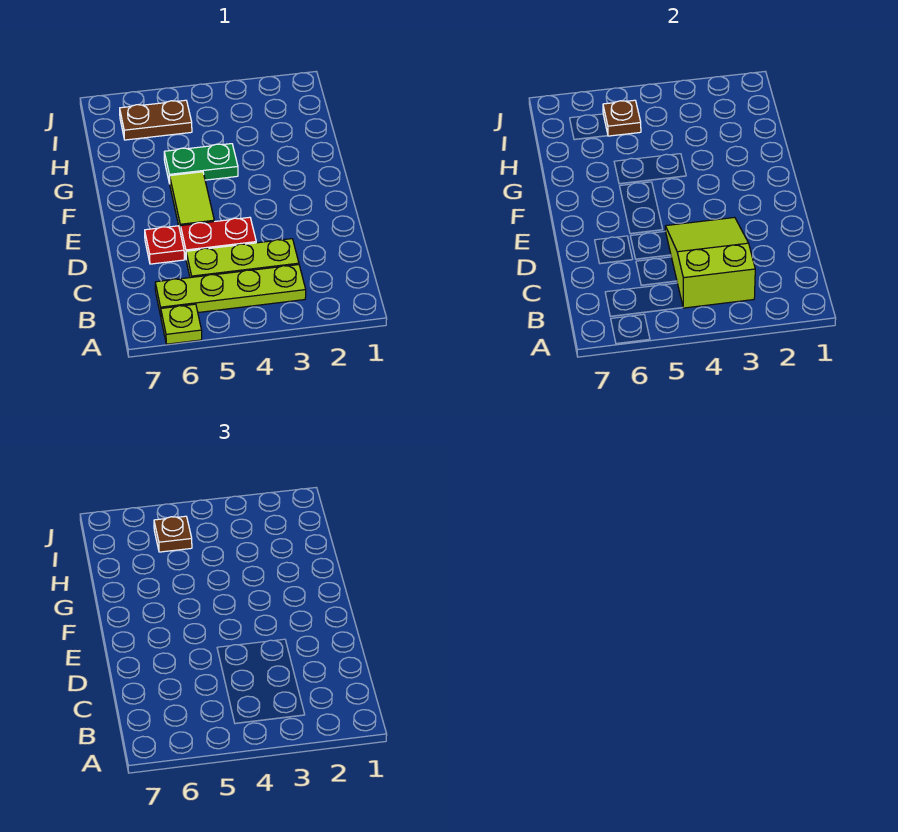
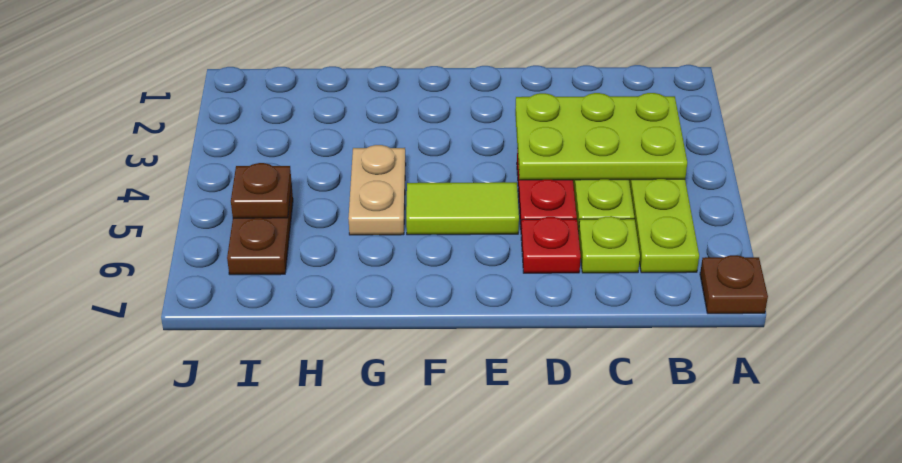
lime plate A6 level 1 -> lime plate C6 level 1
lime slope B3:D4 level 2 top B -> lime plate B3:D4 level 2
green plate G4:G5 level 1 -> tan plate G4:G5 level 1
brown plate I5 level 3 -> brown plate A7 level 1

